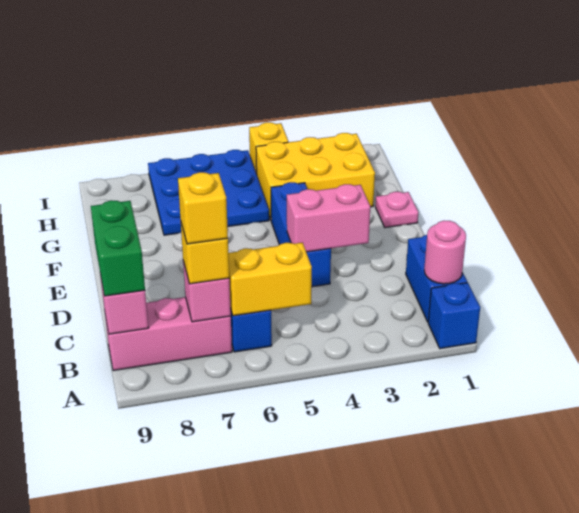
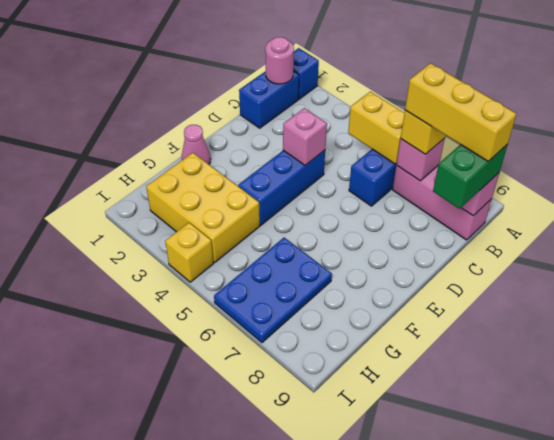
yellow brick B7 level 4 -> yellow brick B7:B9 level 4
pink brick D3:D4 level 2 -> pink brick D4 level 2
pink plate F1 level 1 -> pink cone F1 level 1
blue plate G5:I7 level 1 -> blue plate G6:I7 level 1

